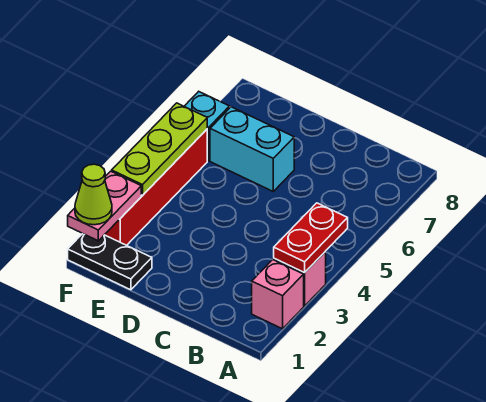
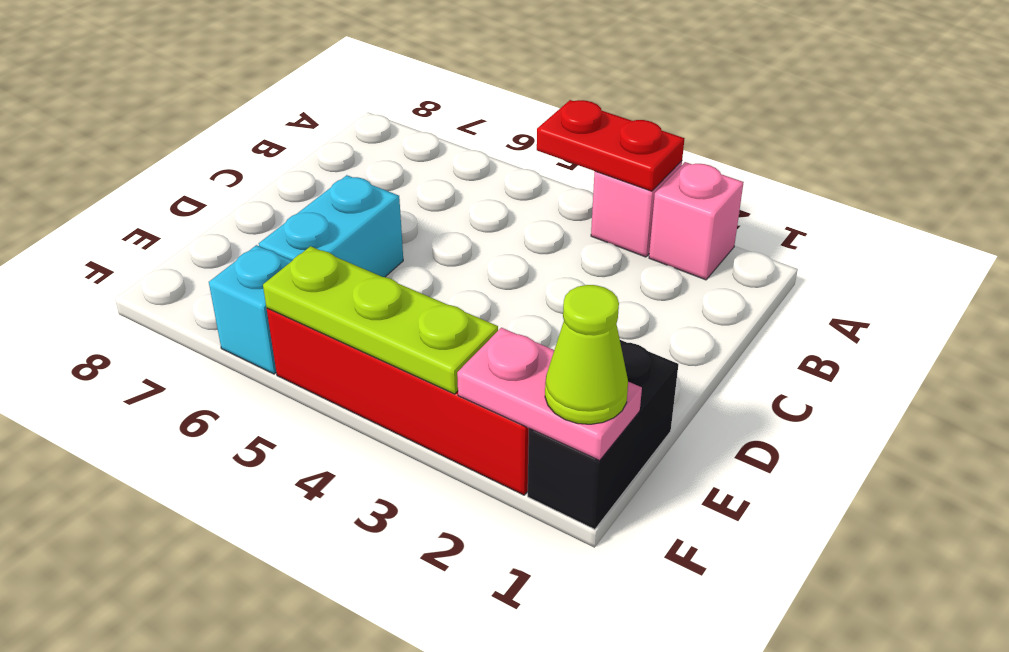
black plate E1:F1 level 1 -> black brick E1:F1 level 1

